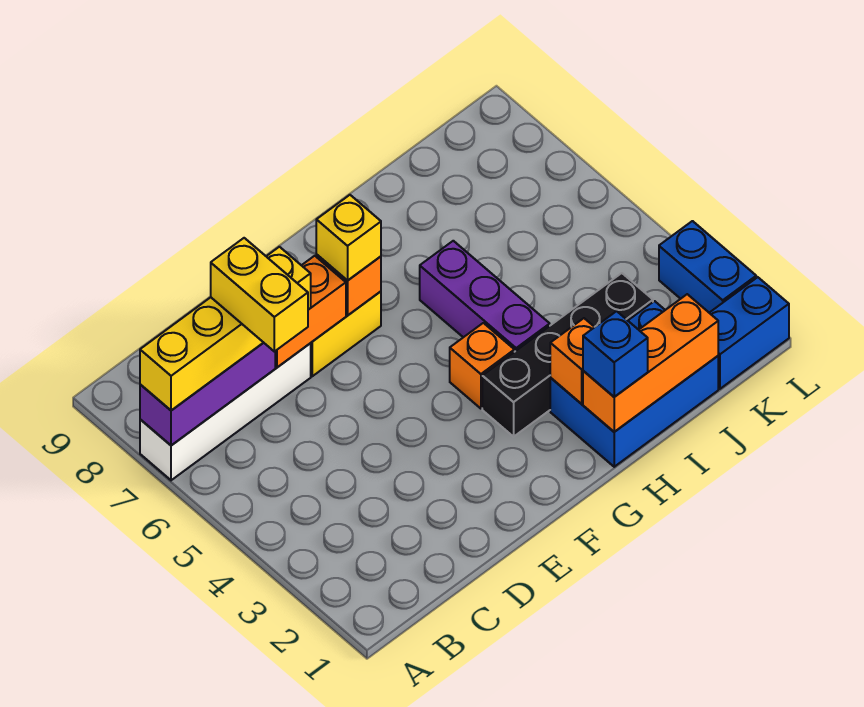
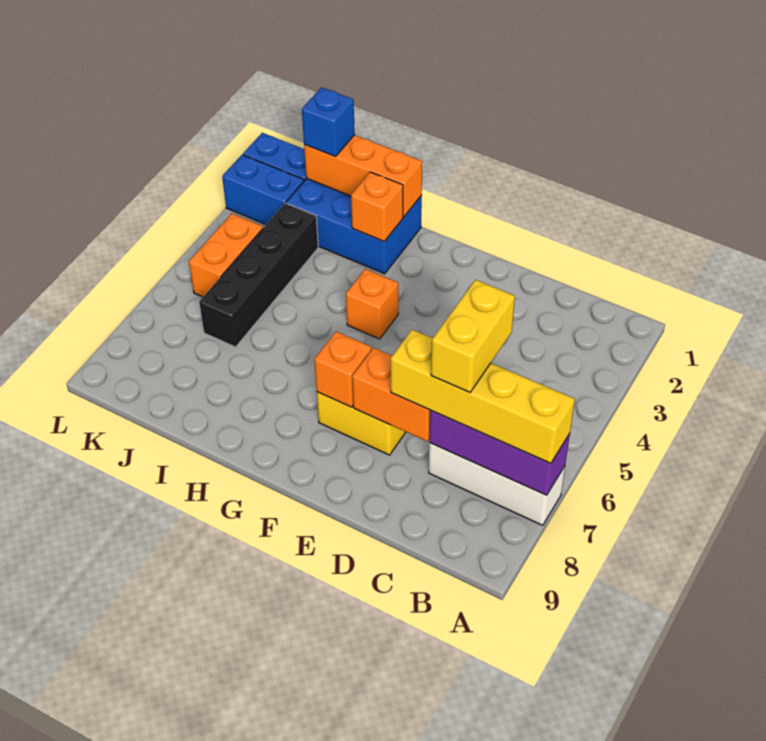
white brick A7:D7 level 1 -> white brick A7:C7 level 1
yellow brick F7 level 3 -> none
black brick G3:J3 level 1 -> black brick J3:J6 level 1
blue brick H1 level 3 -> blue brick J1 level 3
purple brick H4:H6 level 1 -> none
none -> orange brick K4:K5 level 1
blue brick L2:L3 level 1 -> blue brick K2:L2 level 1

